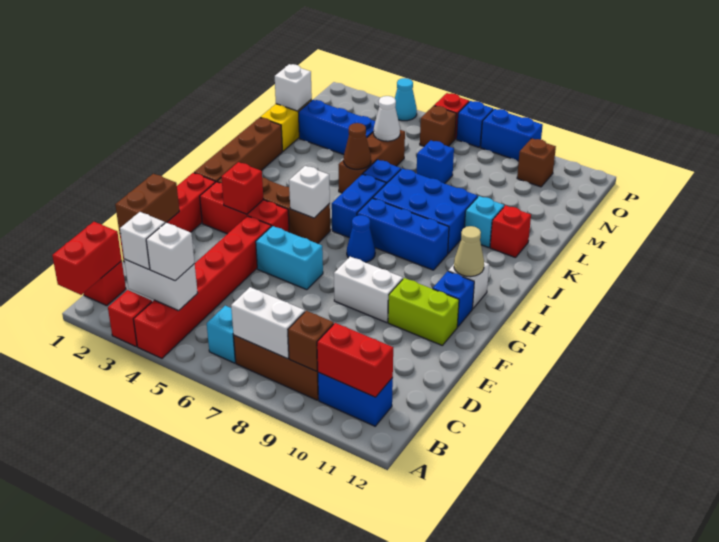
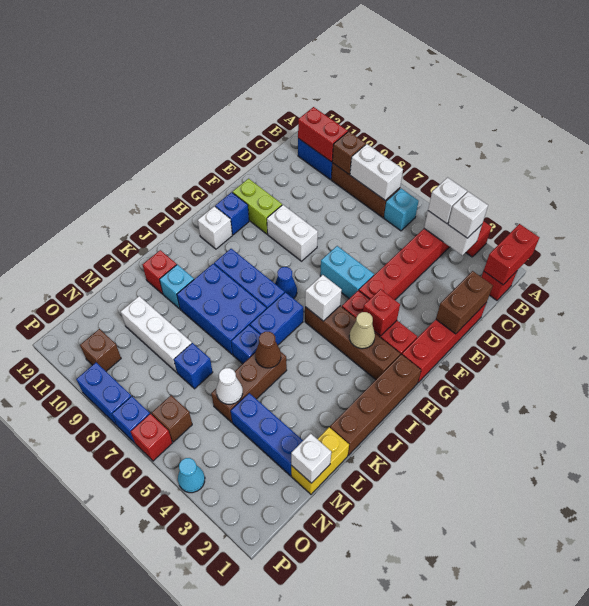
tan cone H11 level 2 -> tan cone H3 level 2
none -> white brick M8:M10 level 1

